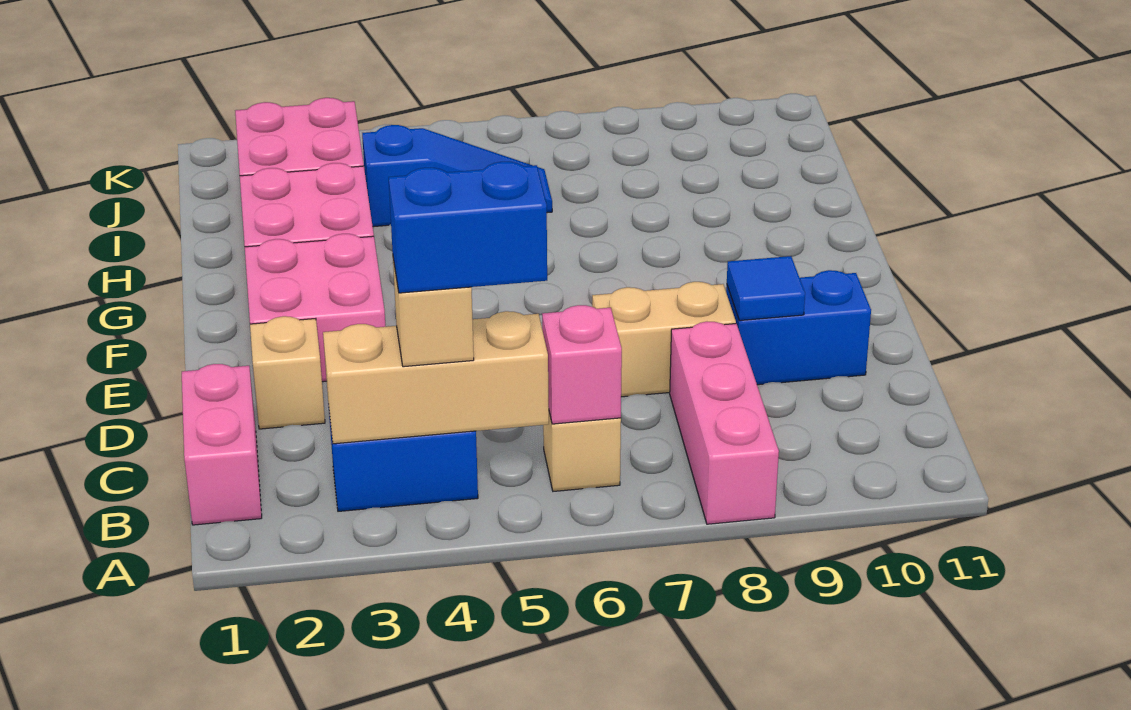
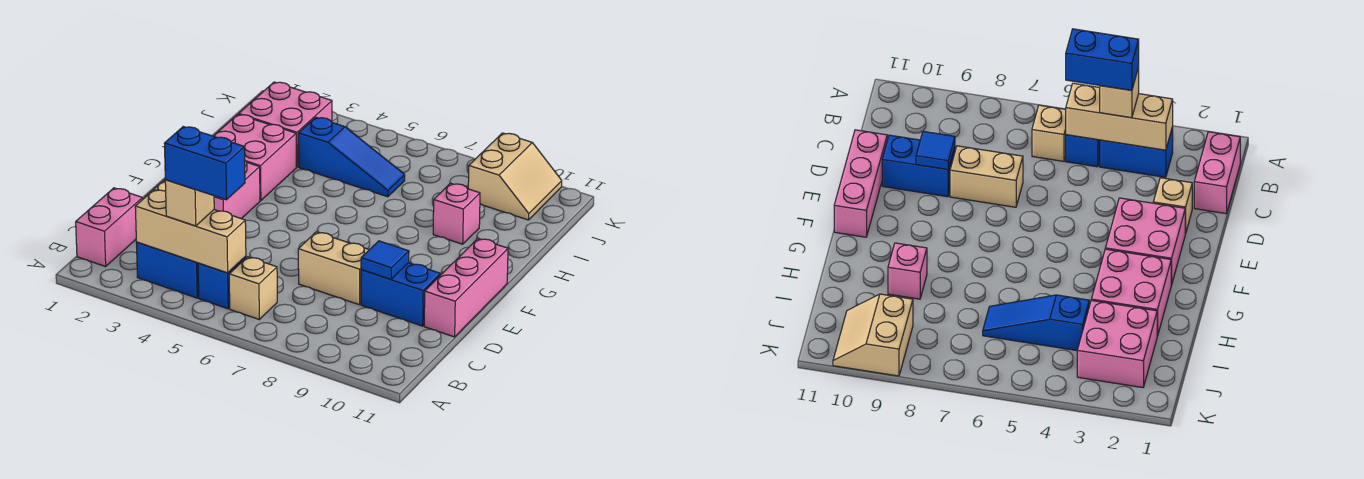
pink brick A8:C8 level 1 -> pink brick D11:F11 level 1
none -> blue brick B5 level 1
pink brick B6 level 2 -> pink brick H9 level 1
none -> tan slope J9:K10 level 1 top 9

